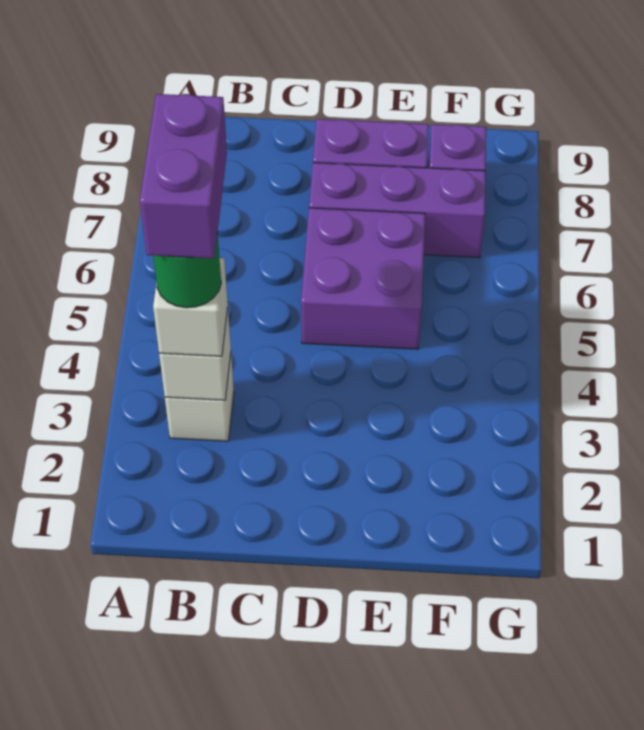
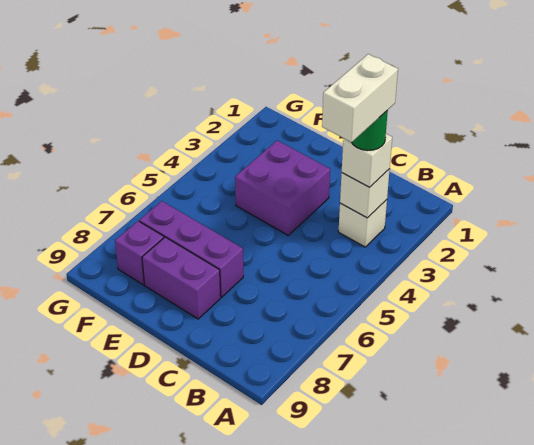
purple brick B3:B4 level 5 -> white brick B3:B4 level 5
purple brick D5:E6 level 1 -> purple brick D3:E4 level 1

